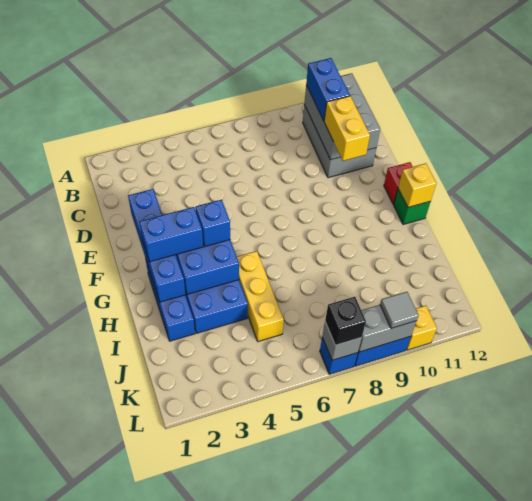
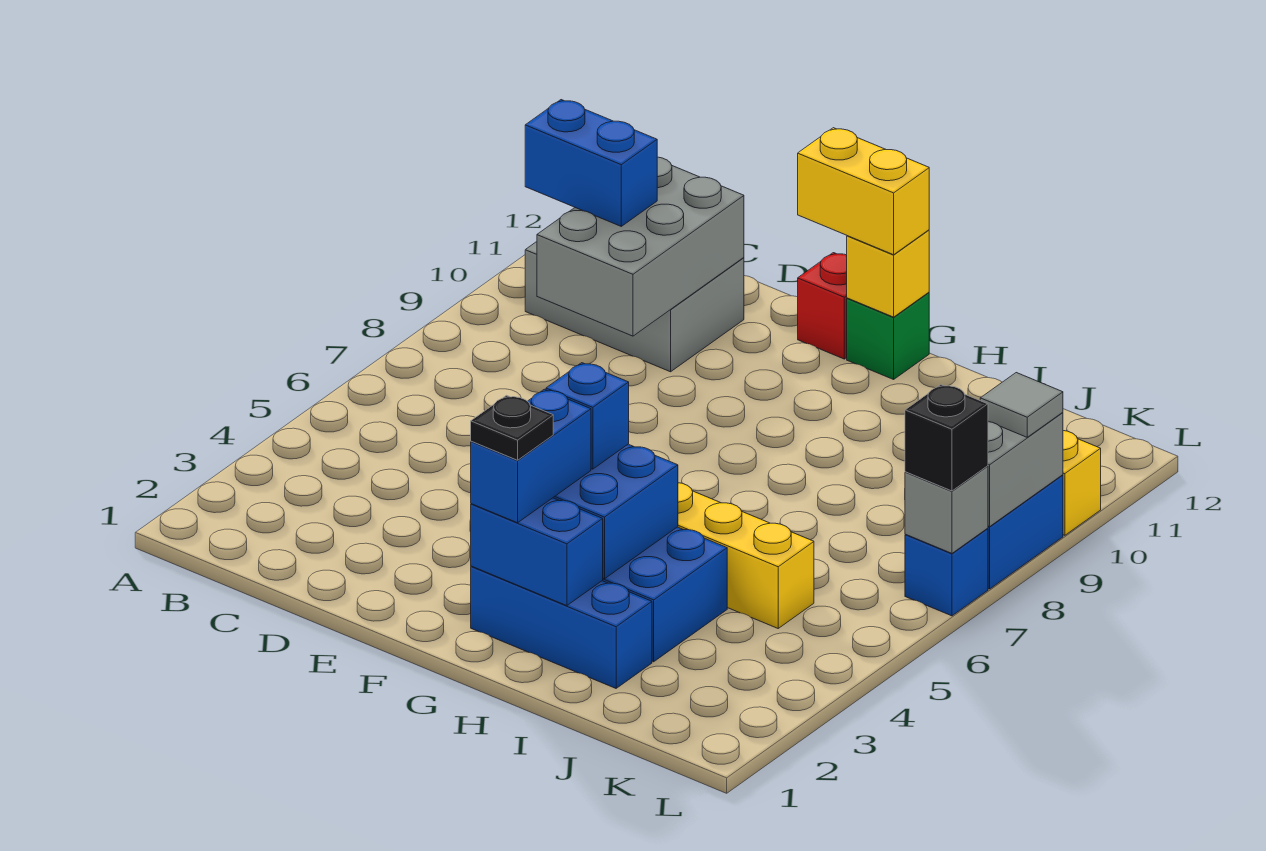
grey brick B10:D11 level 2 -> grey brick C9:D11 level 2
yellow brick D10:E10 level 3 -> yellow brick F12:G12 level 3
blue brick E2:H2 level 2 -> blue brick G2:H2 level 2
none -> black plate G2 level 4

